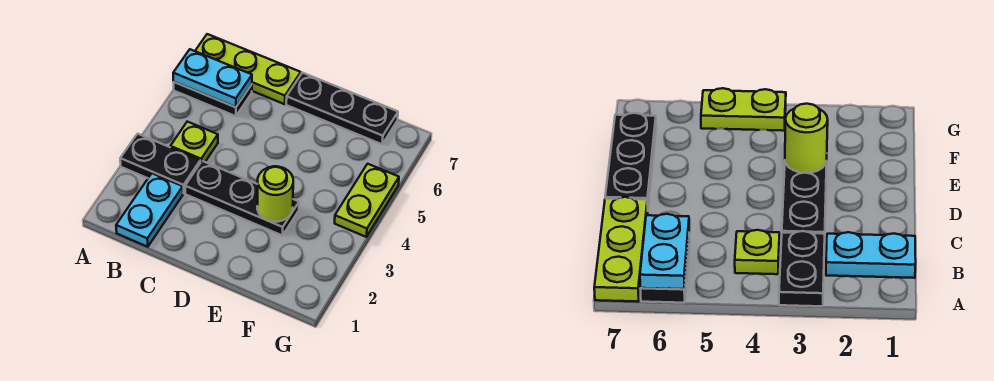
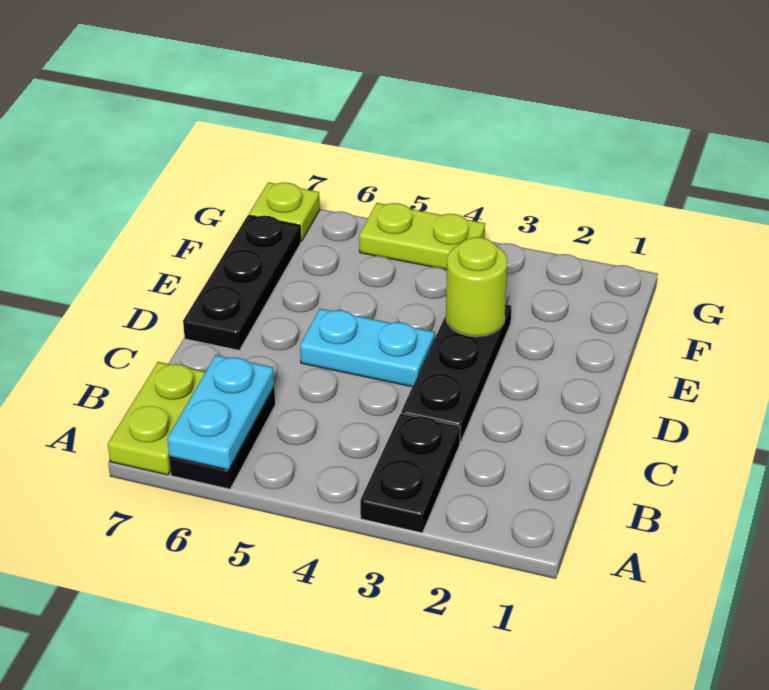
lime plate A7:C7 level 1 -> lime plate A7:B7 level 1
cyan plate B1:B2 level 1 -> cyan plate D4:D5 level 1
lime plate B4 level 1 -> lime plate G7 level 1

